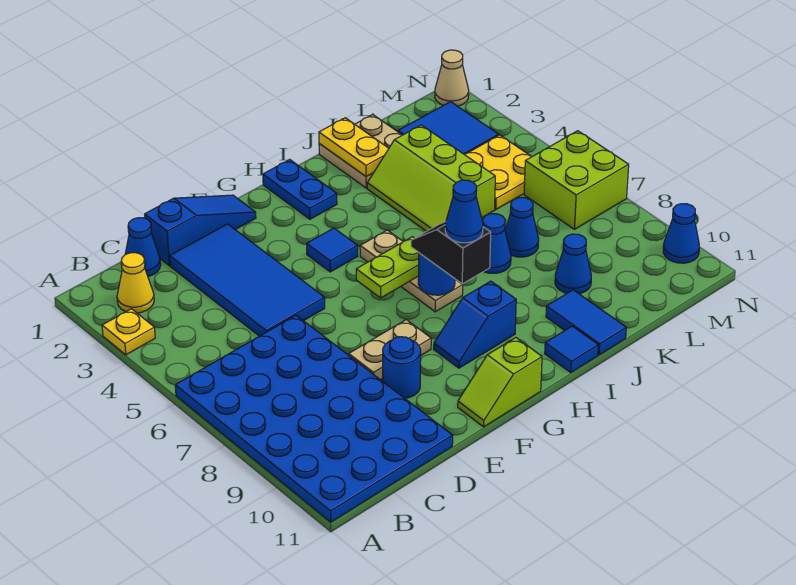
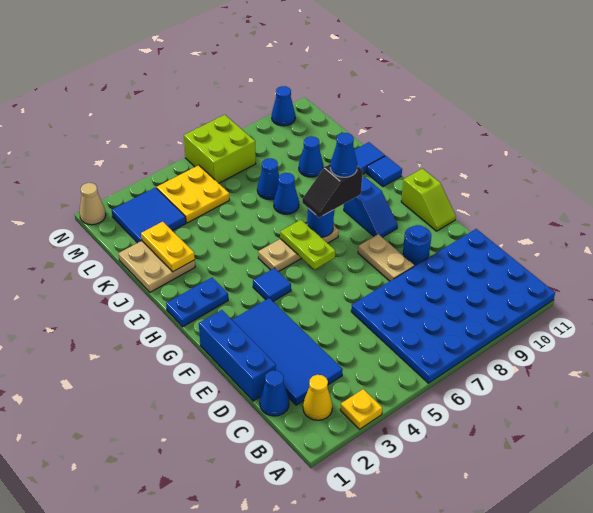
blue slope D1:F1 level 1 top D -> blue brick D1:F1 level 1
blue tile D2:E5 level 1 -> blue tile C2:F3 level 1
yellow plate J1:J2 level 2 -> yellow plate J2:K2 level 2
lime slope J3:K5 level 1 top K -> none

